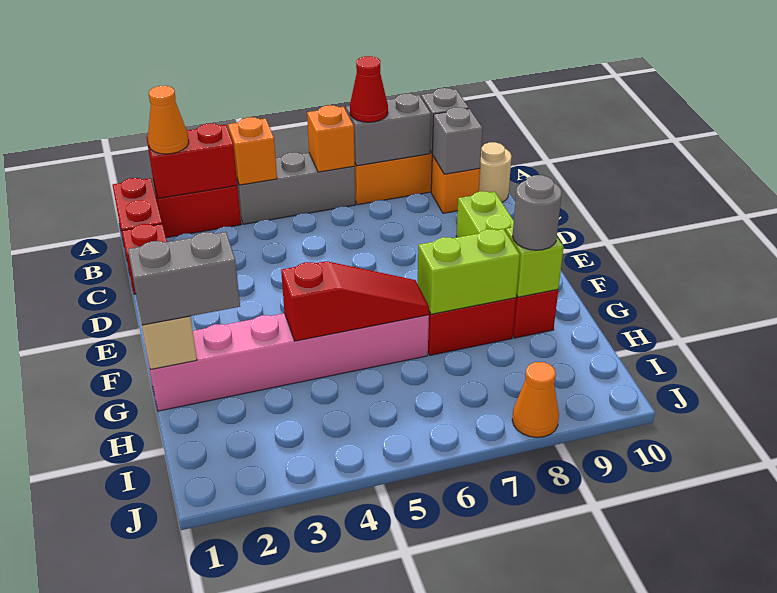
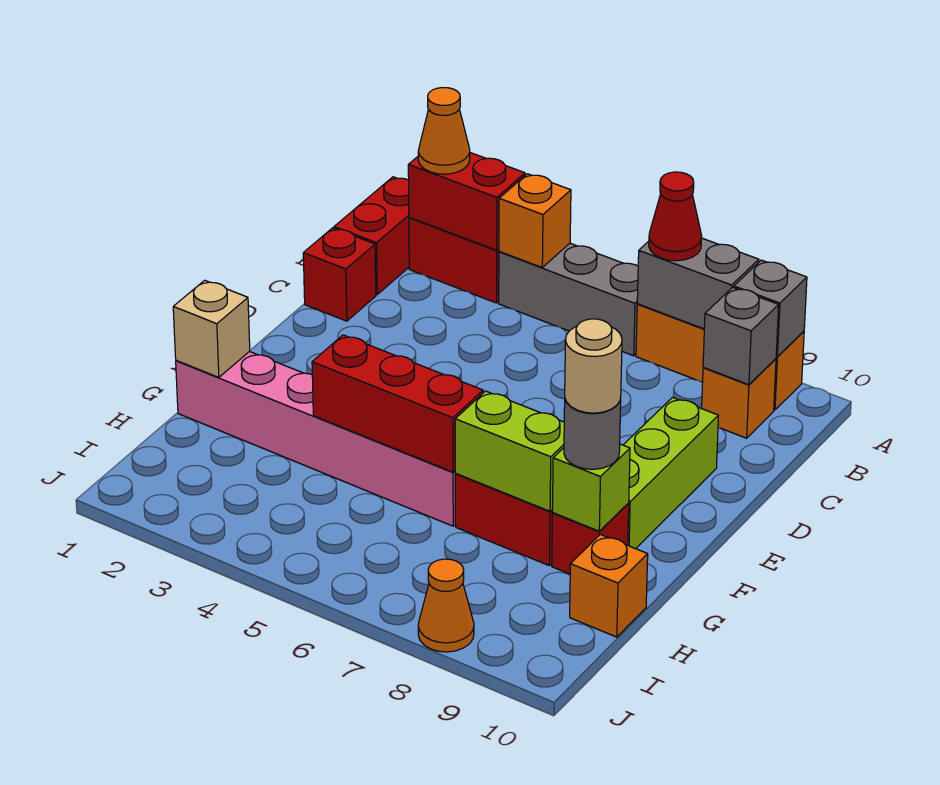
orange brick A6 level 2 -> orange brick H10 level 1
tan round brick B10 level 1 -> tan round brick G9 level 4
grey brick G1:G2 level 3 -> none
red slope G4:G6 level 2 top 4 -> red brick G4:G6 level 2

